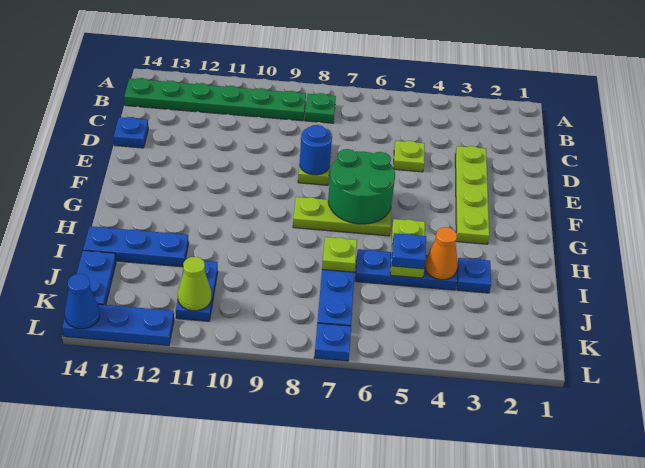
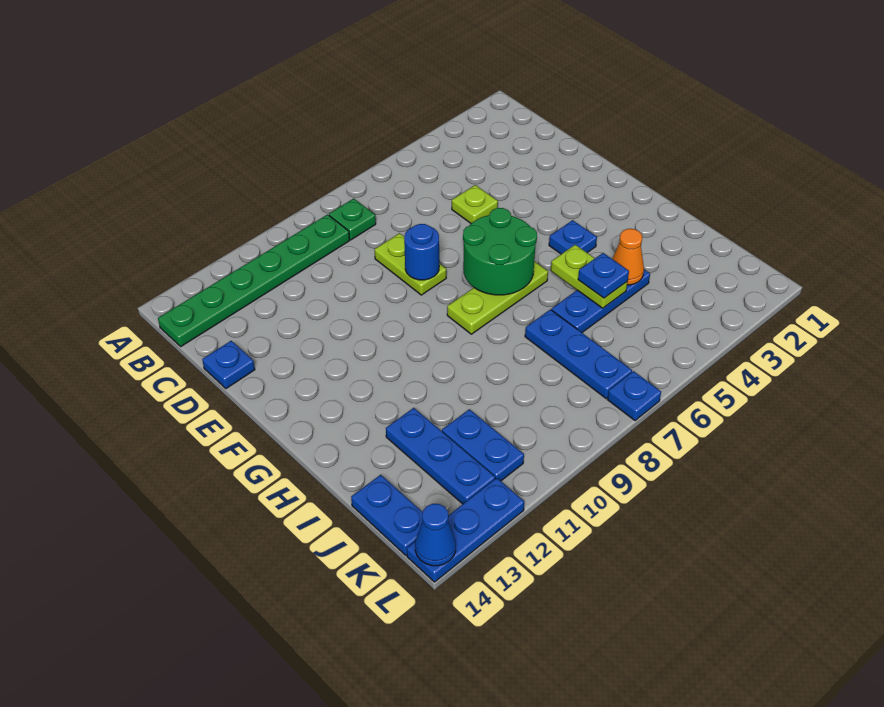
lime plate D3:G3 level 1 -> none
blue plate I3 level 1 -> blue plate G4 level 1
lime plate I7 level 2 -> none
blue plate I12:I14 level 1 -> blue plate I12:K12 level 1
lime cone K11 level 2 -> none

